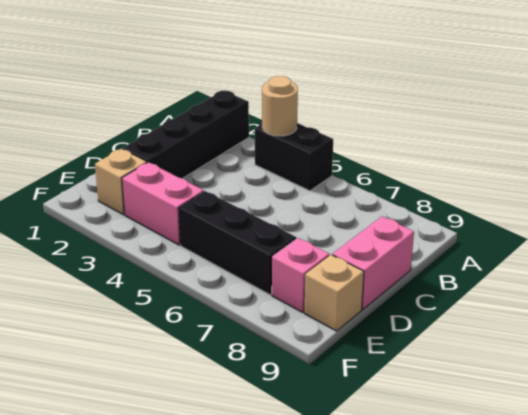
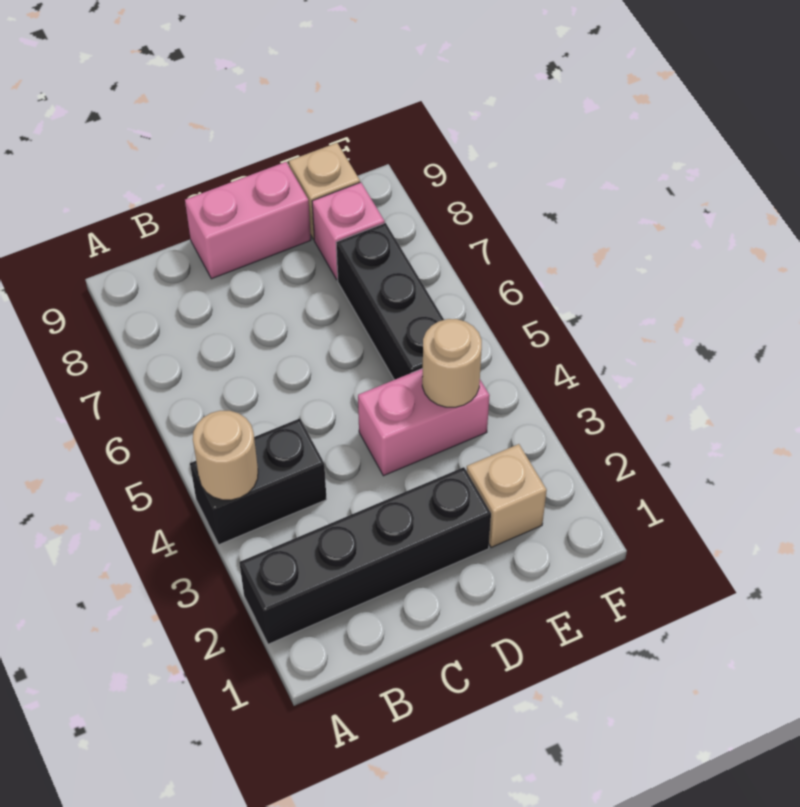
black brick A4:A5 level 1 -> black brick A4:B4 level 1
pink brick E3:E4 level 1 -> pink brick D4:E4 level 1
none -> tan round brick E4 level 2

